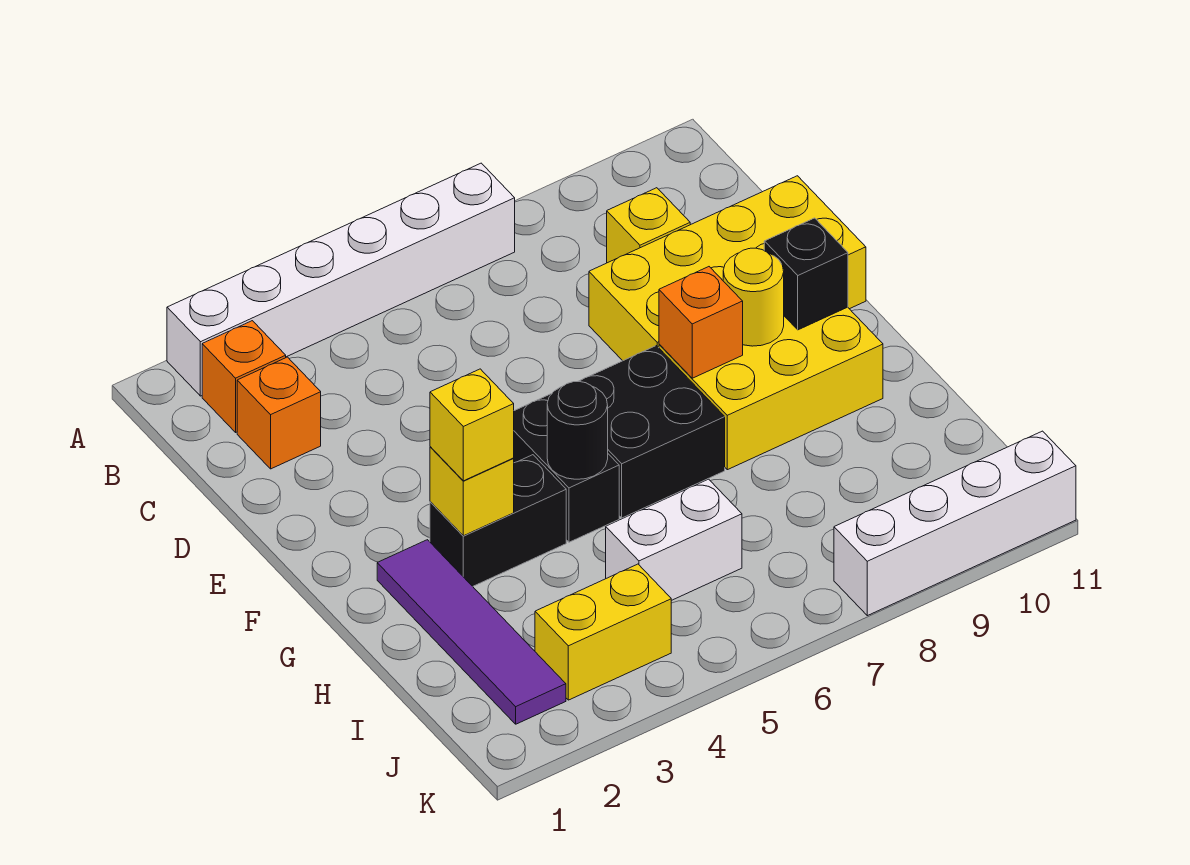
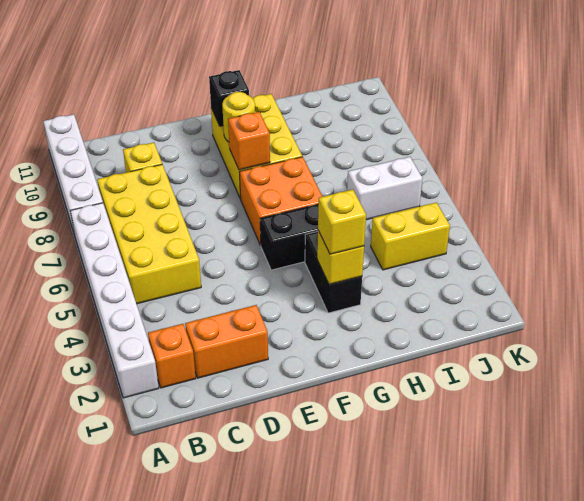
orange brick C2 level 1 -> orange brick C2:D2 level 1
yellow brick D8:E11 level 1 -> yellow brick B5:C8 level 1
black brick F6:G7 level 1 -> orange brick F6:G7 level 1
purple tile G2:J2 level 1 -> none
black round brick G5 level 2 -> none
white brick I5:I6 level 1 -> white brick I6:J6 level 1
yellow brick J3:J4 level 1 -> yellow brick I4:J4 level 1
white brick K8:K11 level 1 -> white brick A8:A11 level 1

